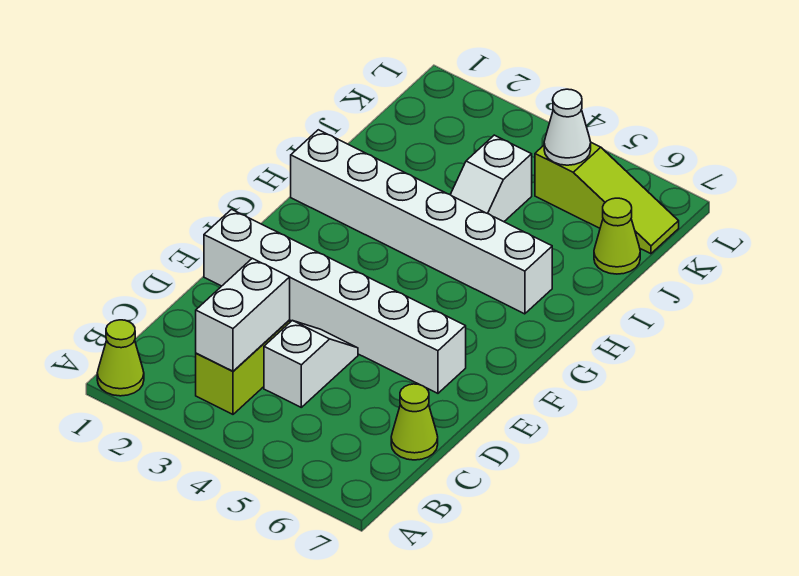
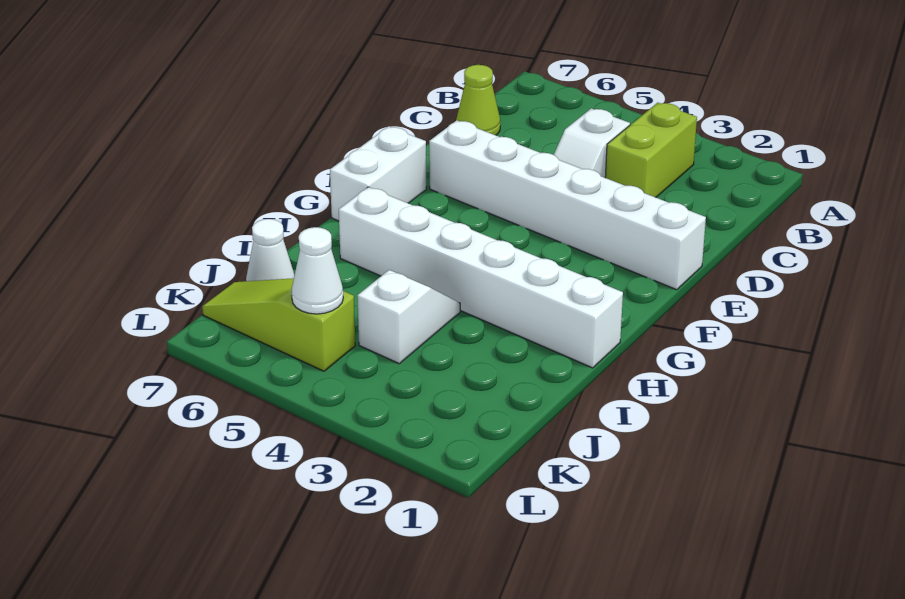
lime cone A1 level 1 -> none
white brick B3:C3 level 2 -> white brick F7:G7 level 1
lime cone J7 level 1 -> white cone J7 level 1

